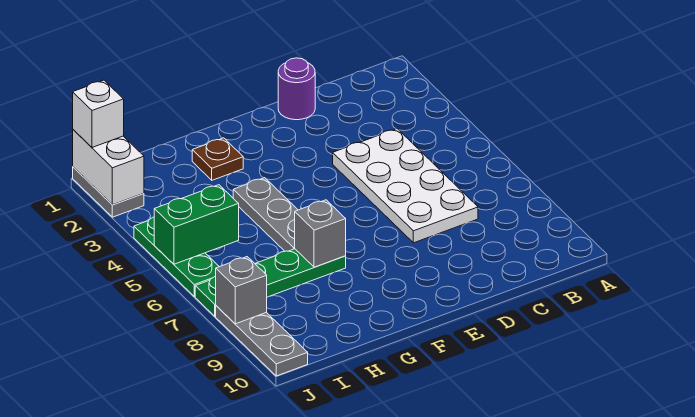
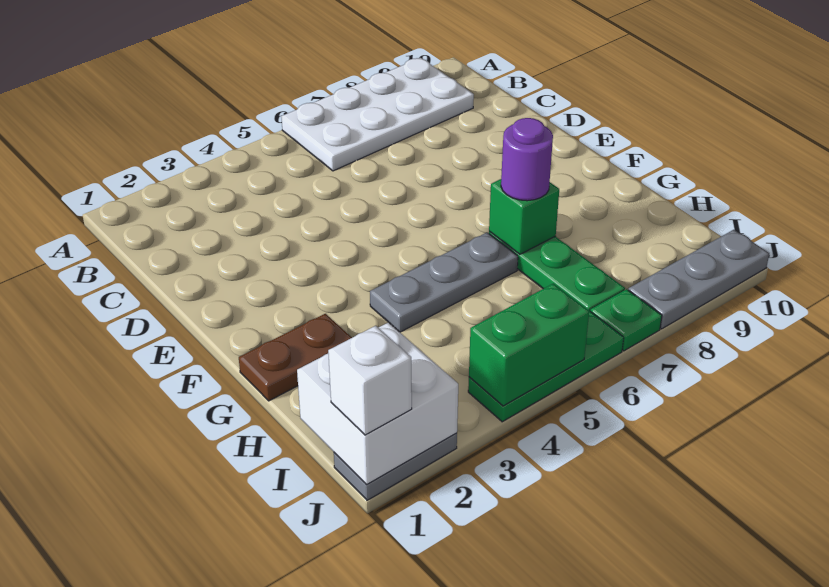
white plate C4:D7 level 1 -> white plate A6:B9 level 1
purple round brick D1 level 1 -> purple round brick G7 level 3
brown plate G2 level 1 -> brown plate G1:G2 level 1
grey brick G7 level 2 -> green brick G7 level 2
green brick I5:J5 level 2 -> green brick J4:J5 level 2
white brick J1:J2 level 2 -> white brick I1:J2 level 2
grey brick J8 level 2 -> none

